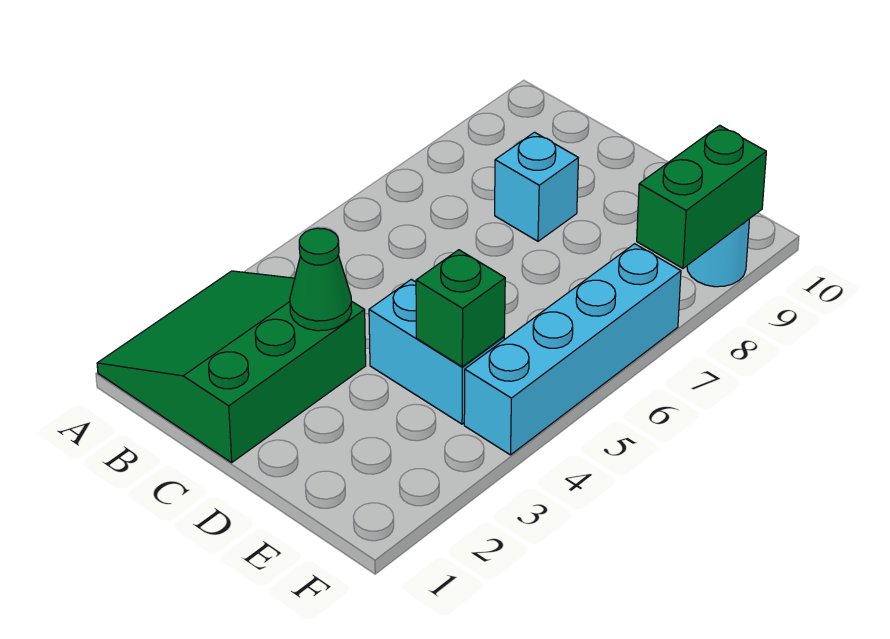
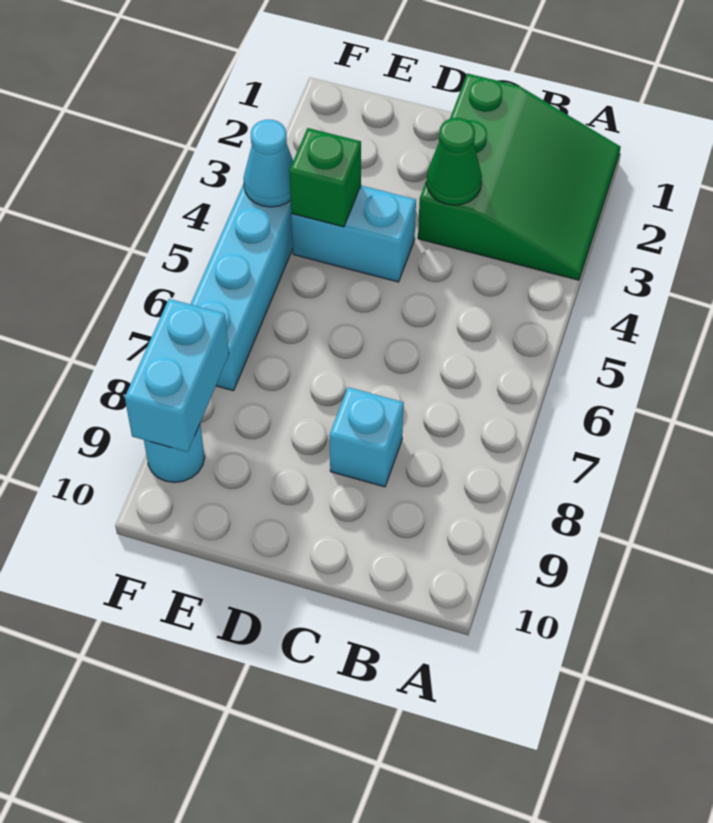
none -> cyan cone F4 level 2
green brick F8:F9 level 2 -> cyan brick F8:F9 level 2

